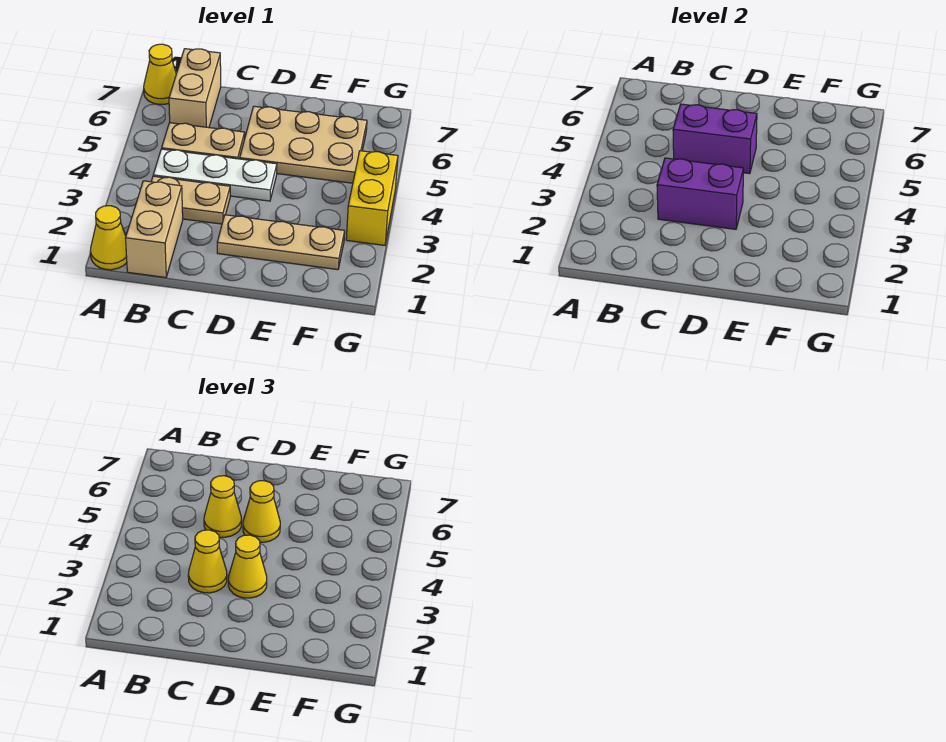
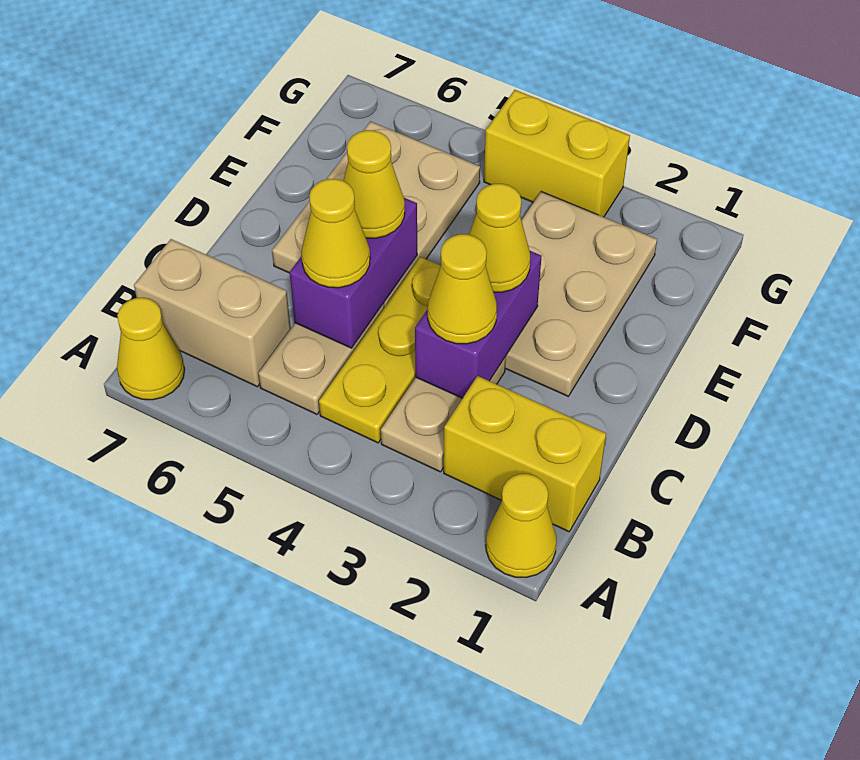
tan brick B1:B2 level 1 -> yellow brick B1:B2 level 1
white plate B4:D4 level 1 -> yellow plate B4:D4 level 1
tan plate D2:F2 level 1 -> tan plate D2:F3 level 1

